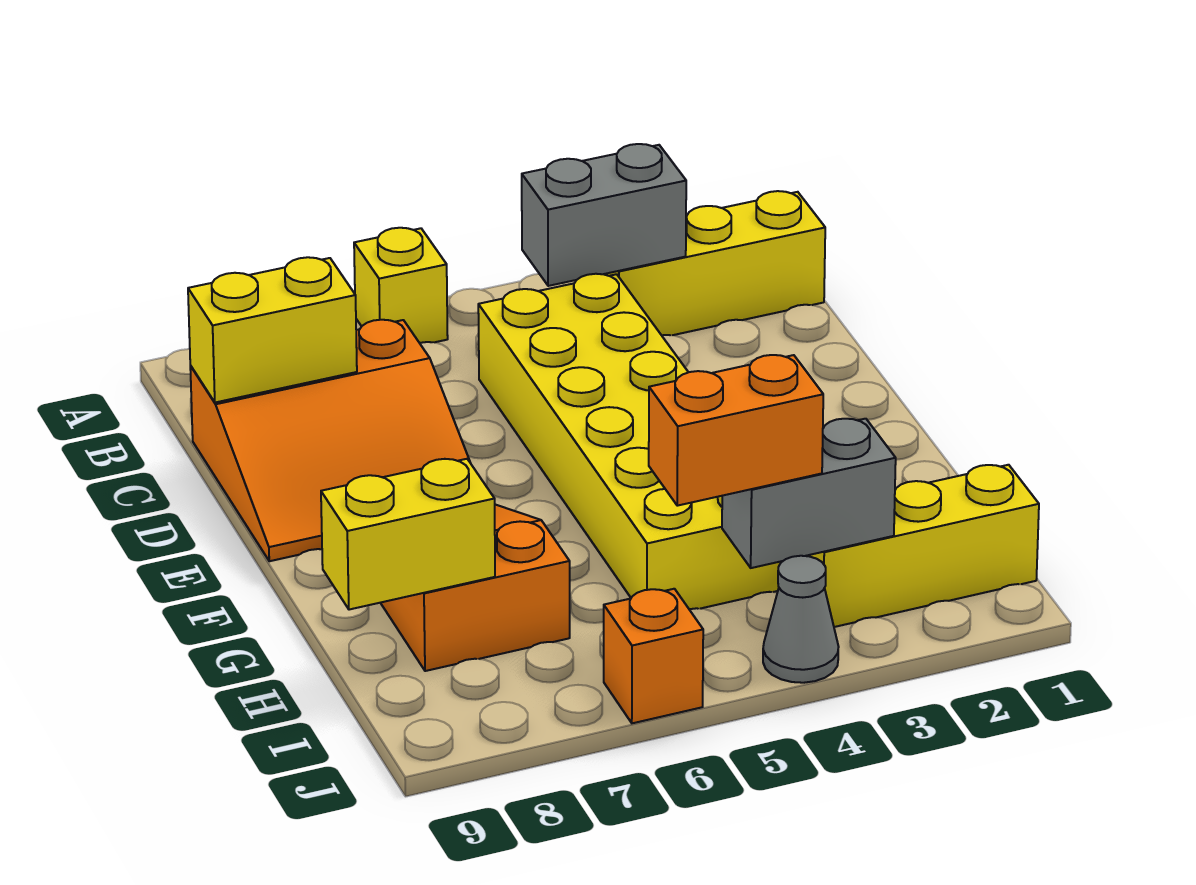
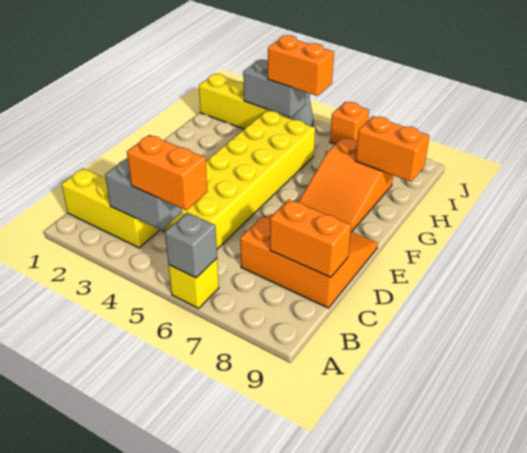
none -> grey brick A6 level 2
none -> orange brick B4:B5 level 3
yellow brick C8:C9 level 2 -> orange brick C8:C9 level 2
yellow brick H8:H9 level 2 -> orange brick H8:H9 level 2

